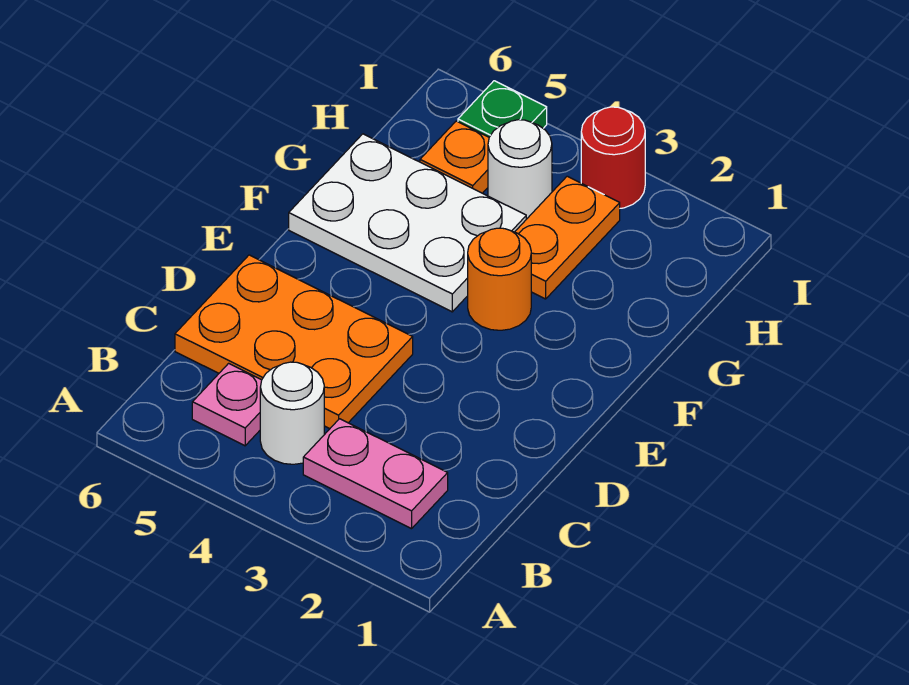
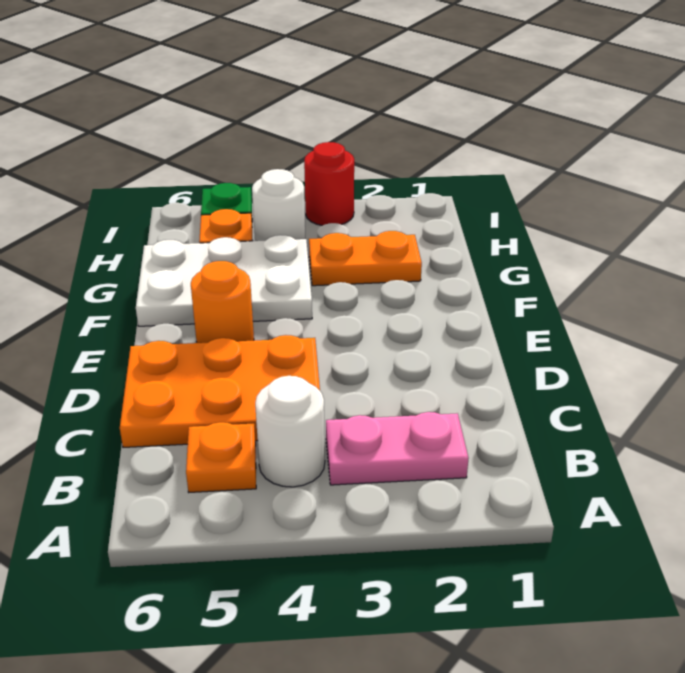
pink plate B5 level 1 -> orange plate B5 level 1
orange round brick F3 level 1 -> orange round brick E5 level 1
orange plate G3:H3 level 1 -> orange plate G2:G3 level 1

